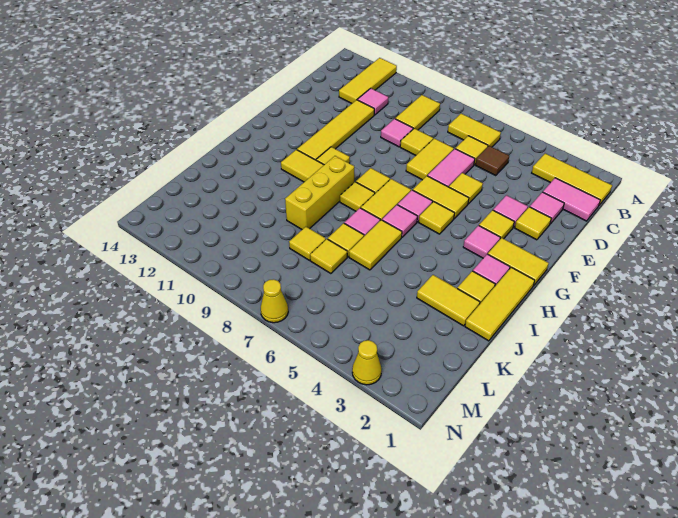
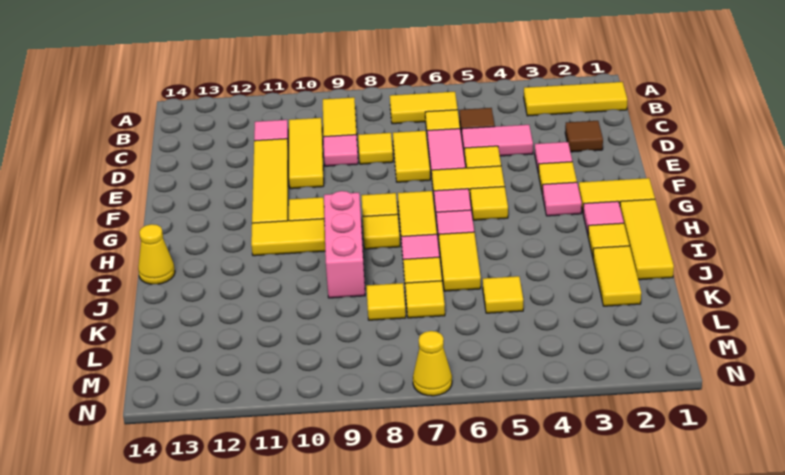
yellow tile A12:C12 level 1 -> yellow tile C10:E10 level 1
pink tile C1:C2 level 1 -> pink tile D4:D5 level 1
pink tile D2 level 1 -> brown tile D2 level 1
yellow tile E2 level 1 -> yellow tile K5 level 1
yellow brick H9:J9 level 1 -> pink brick H9:J9 level 1
yellow tile J2:J3 level 1 -> yellow tile J2:K2 level 1
yellow cone N3 level 1 -> yellow cone I14 level 1

